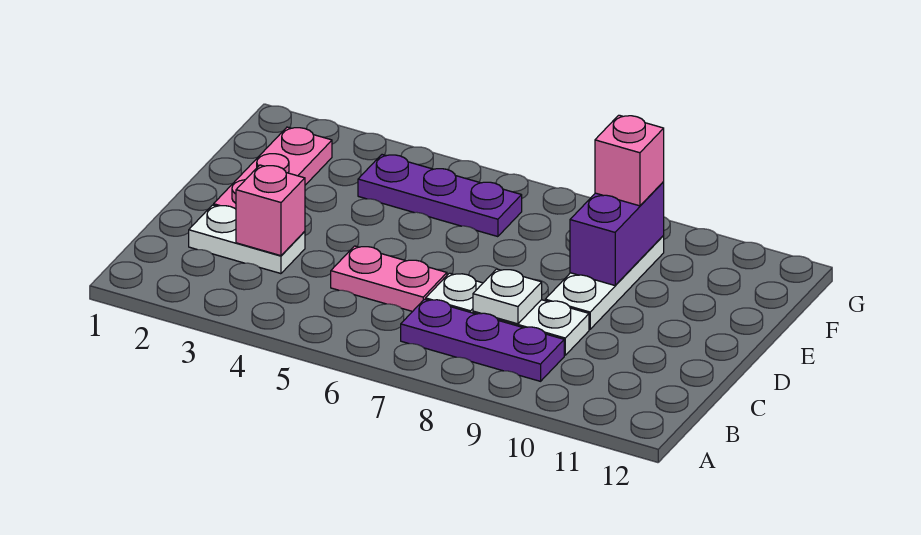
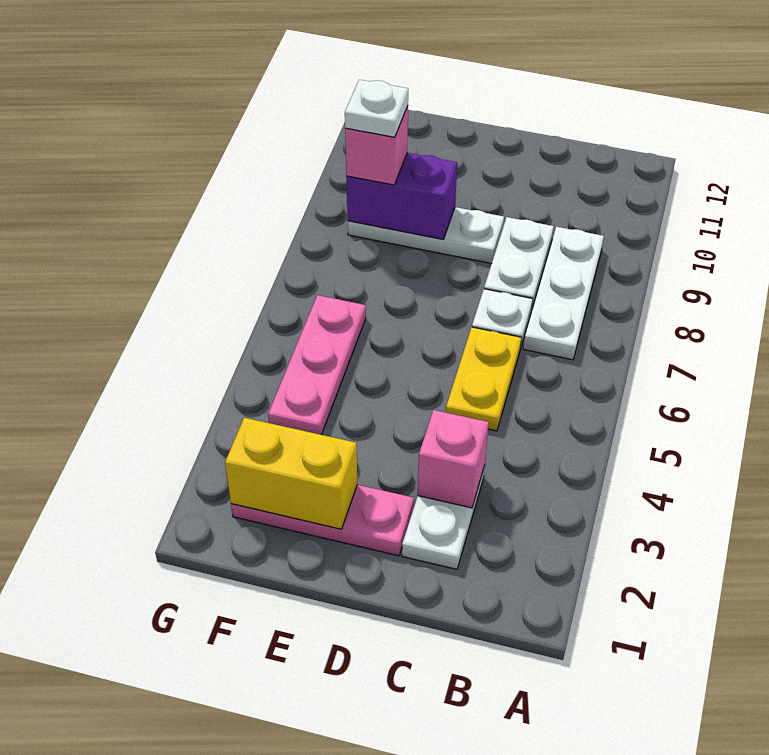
purple plate B7:B9 level 1 -> white plate B7:B9 level 1
pink plate C5:C6 level 1 -> yellow plate C5:C6 level 1
white plate C8 level 2 -> white plate F9 level 4
none -> yellow brick E2:F2 level 2
purple plate F4:F6 level 1 -> pink plate F4:F6 level 1

